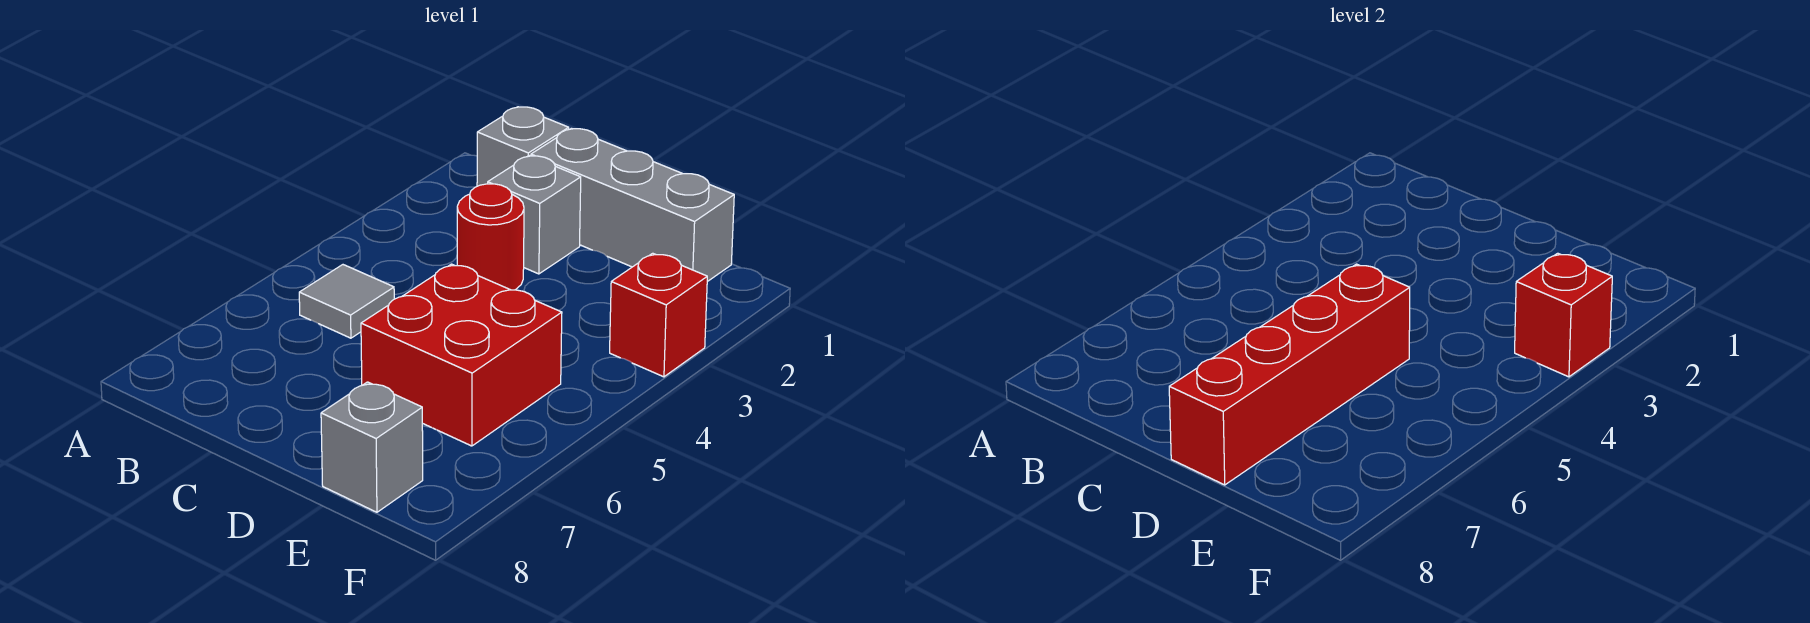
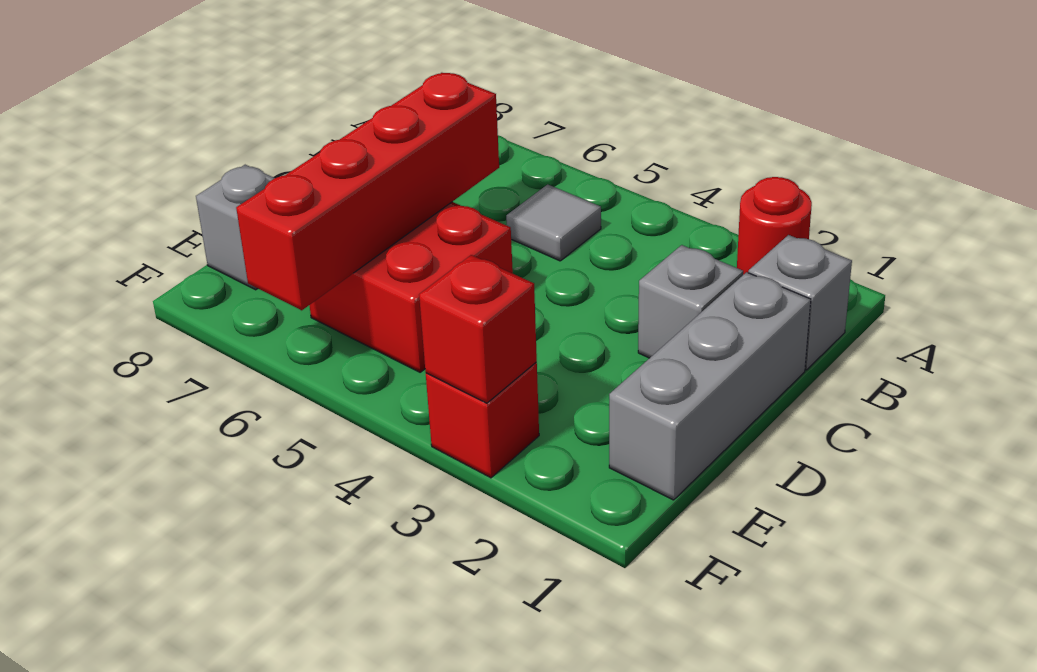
red round brick C3 level 1 -> red round brick A2 level 1
red brick D5:D8 level 2 -> red brick C6:F6 level 2

